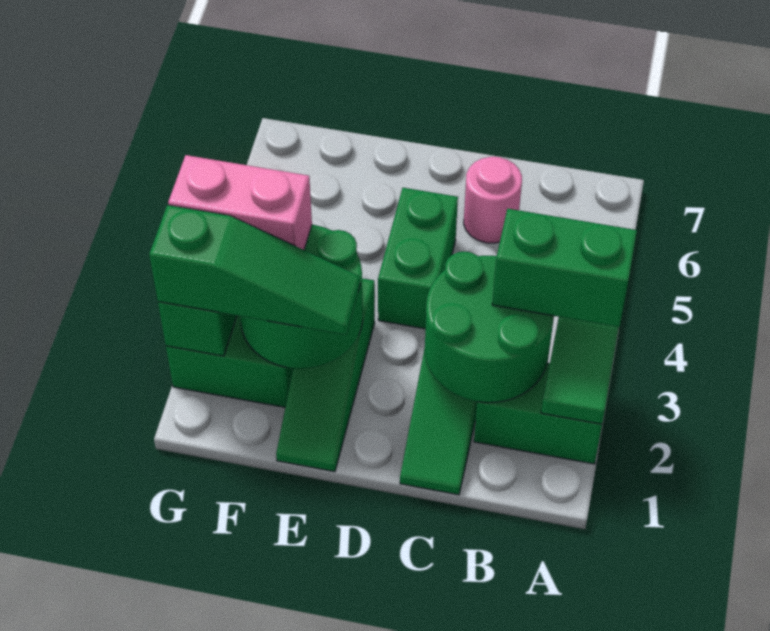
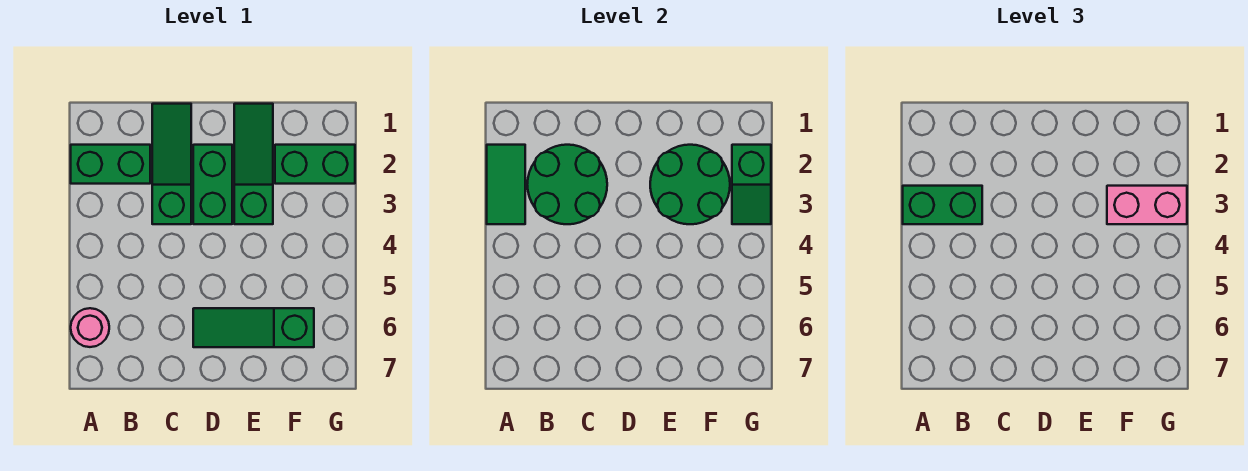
pink round brick C6 level 1 -> pink round brick A6 level 1
green brick D4:D5 level 1 -> green brick D2:D3 level 1
green slope E2:G2 level 3 top G -> green slope D6:F6 level 1 top F

